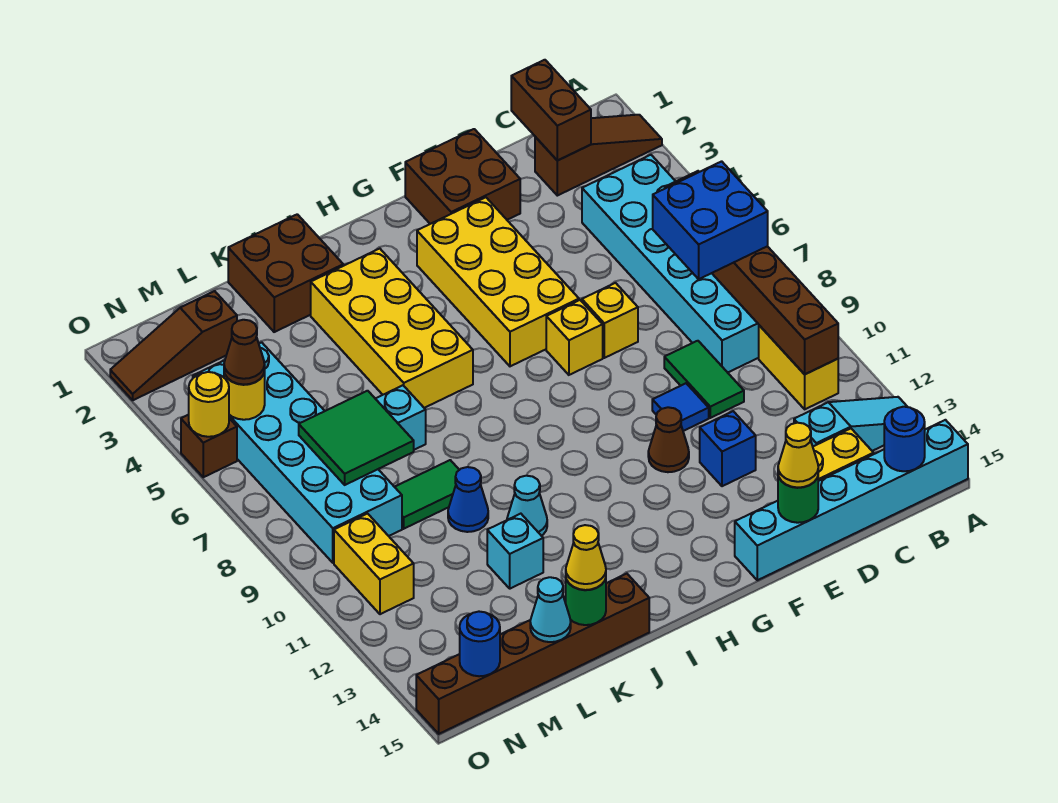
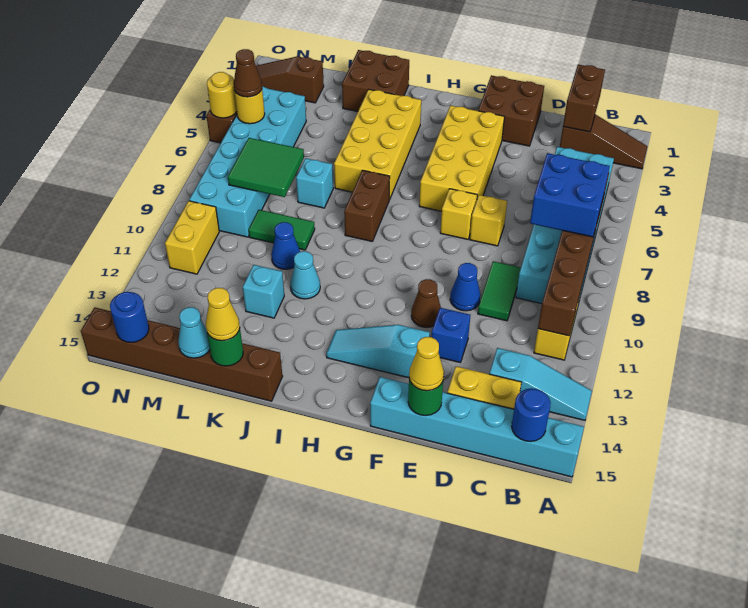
blue tile E10 level 1 -> blue cone E10 level 1
none -> cyan slope F13:H13 level 1 top F
none -> brown brick I7:I8 level 1

